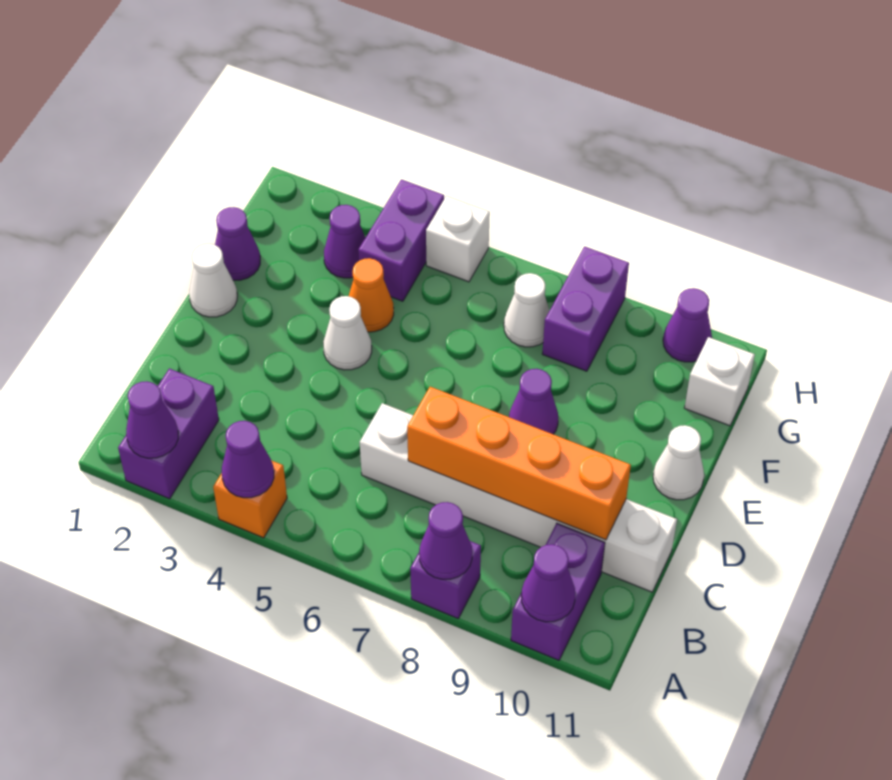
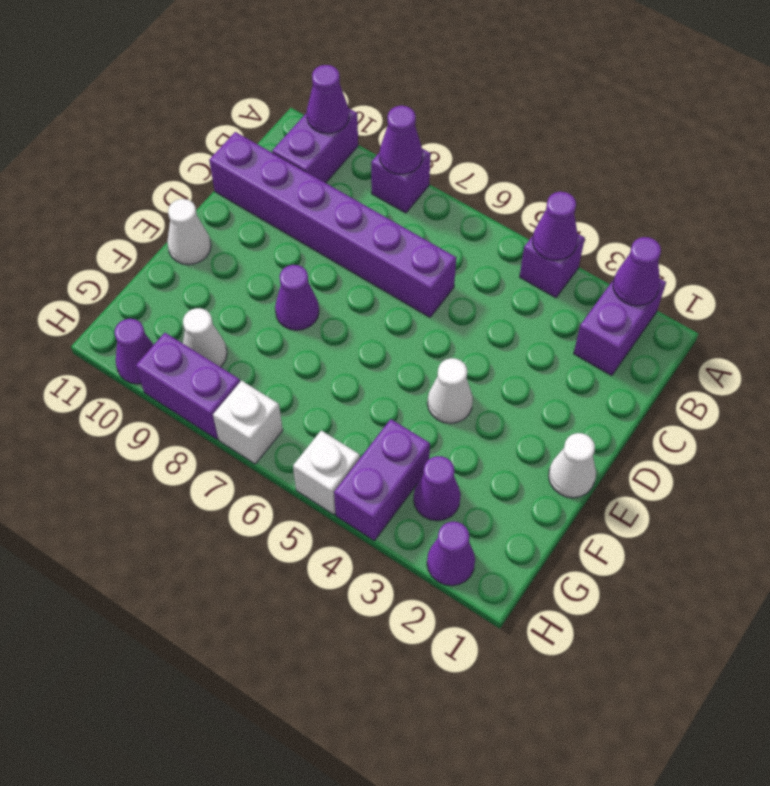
orange brick A4 level 1 -> purple brick A4 level 1
white brick C6:C11 level 1 -> purple brick C6:C11 level 1
orange brick C7:C10 level 2 -> none
purple cone F1 level 1 -> purple cone H2 level 1
orange cone F4 level 1 -> none
white cone G7 level 1 -> white cone G9 level 1
purple brick G8:H8 level 1 -> purple brick H8:H9 level 1
white brick G11 level 1 -> white brick H7 level 1

